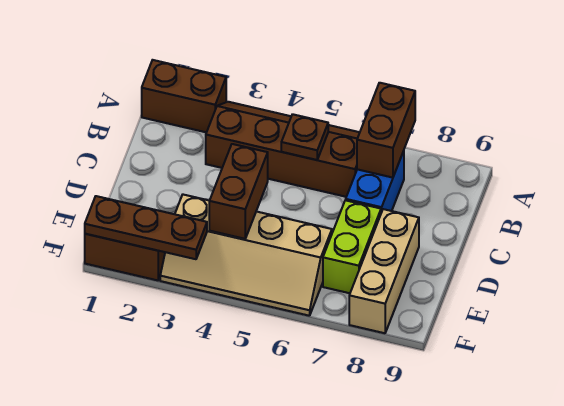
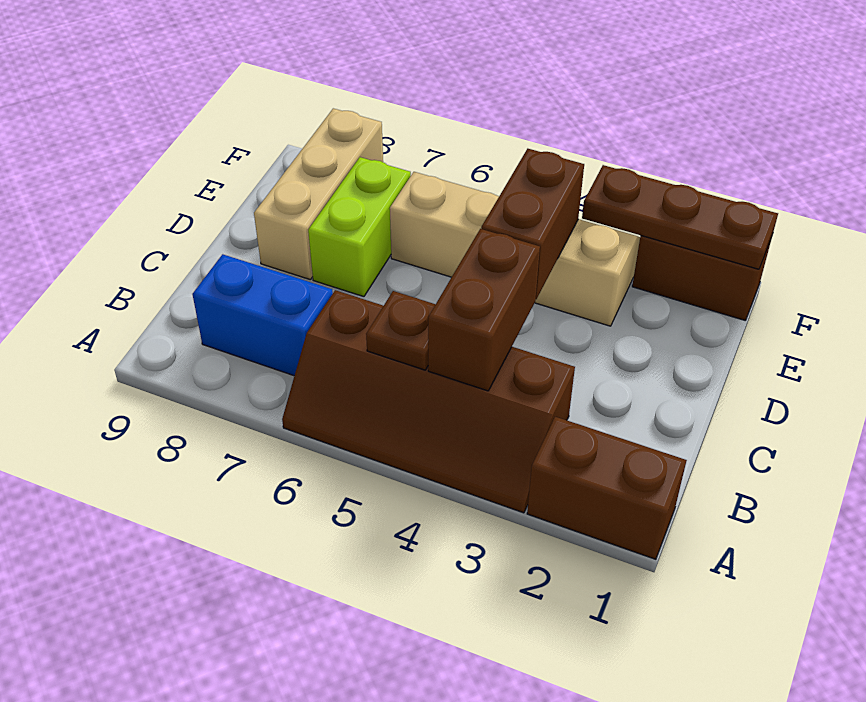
brown brick A7:B7 level 2 -> brown brick B4:C4 level 2
blue brick B7:C7 level 1 -> blue brick B7:B8 level 1

